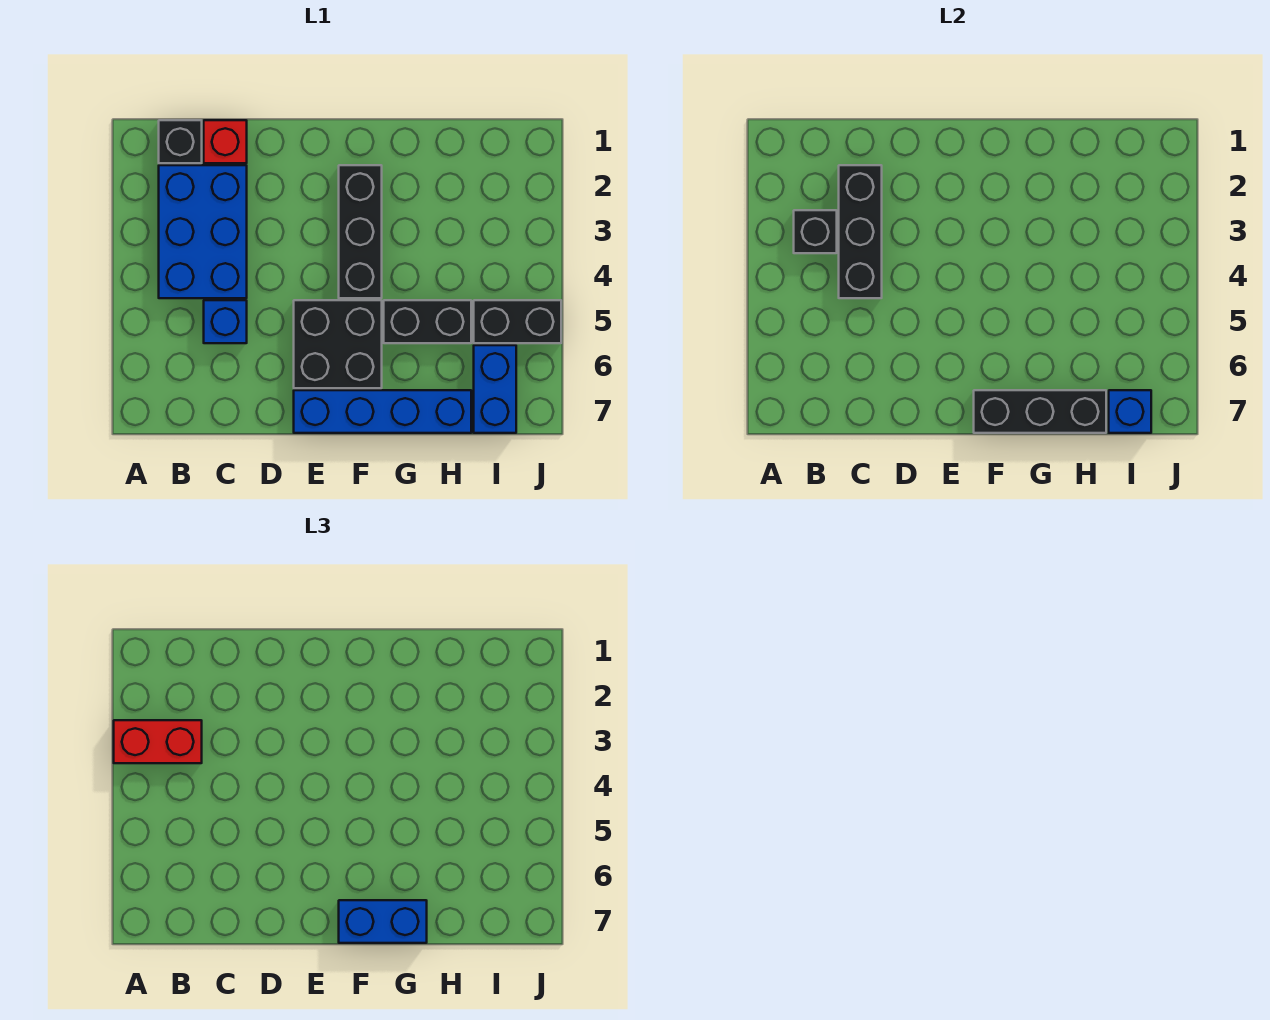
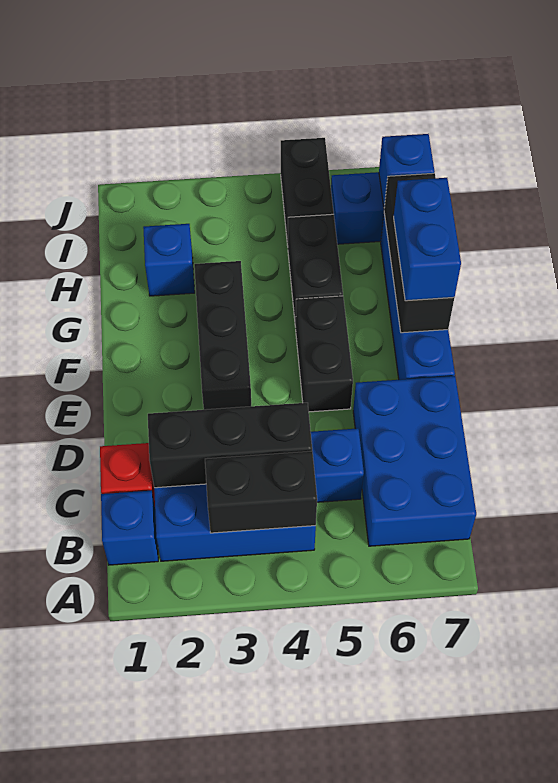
red brick A3:B3 level 3 -> none
black brick B1 level 1 -> blue brick B1 level 1
black brick B3 level 2 -> black brick B3:B4 level 2
none -> blue brick B6:D7 level 1
black brick E5:F6 level 1 -> black brick E5:F5 level 1
black brick F2:F4 level 1 -> black brick E3:G3 level 1
none -> blue brick H2 level 1

